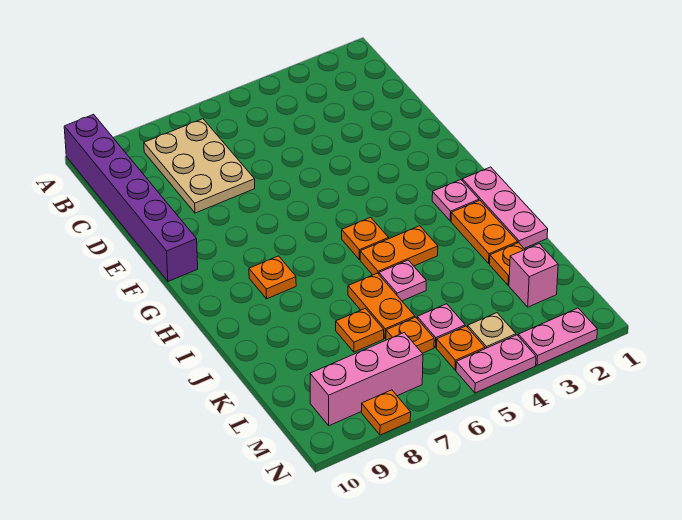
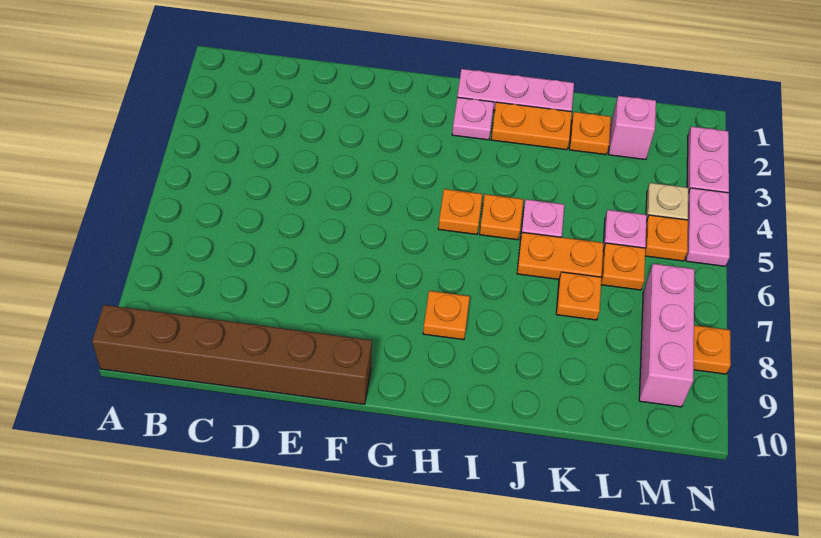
purple brick A10:F10 level 1 -> brown brick A10:F10 level 1
tan plate B7:D8 level 1 -> none
orange plate I4:I5 level 1 -> orange plate I5 level 1

